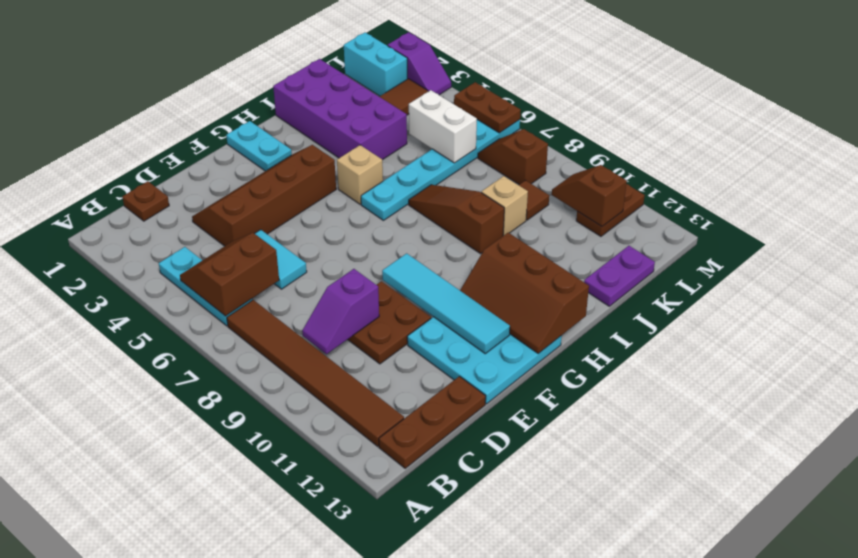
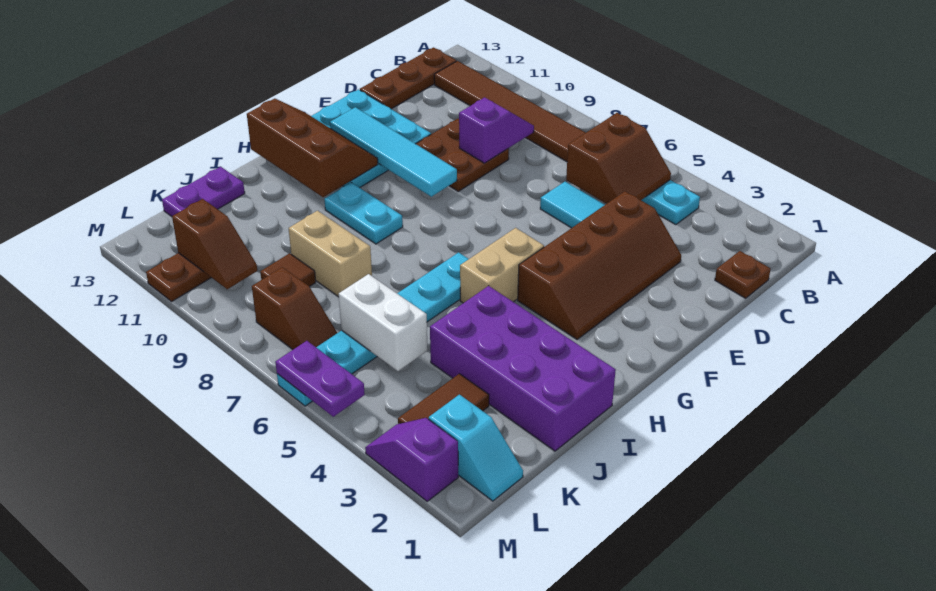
cyan plate G1:G2 level 1 -> cyan plate H9:H10 level 1
tan brick H5 level 1 -> tan brick G5:H5 level 1
brown slope I7:I9 level 1 top 9 -> none
tan brick J9 level 1 -> tan brick J8:J9 level 1
cyan brick L1:L2 level 1 -> cyan slope L1:L2 level 1 top 2
brown plate M5:M6 level 2 -> purple plate M5:M6 level 2

